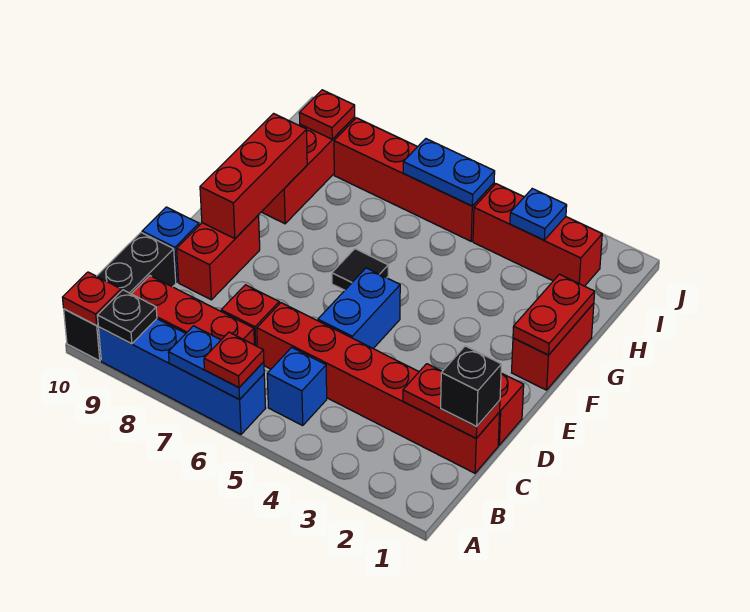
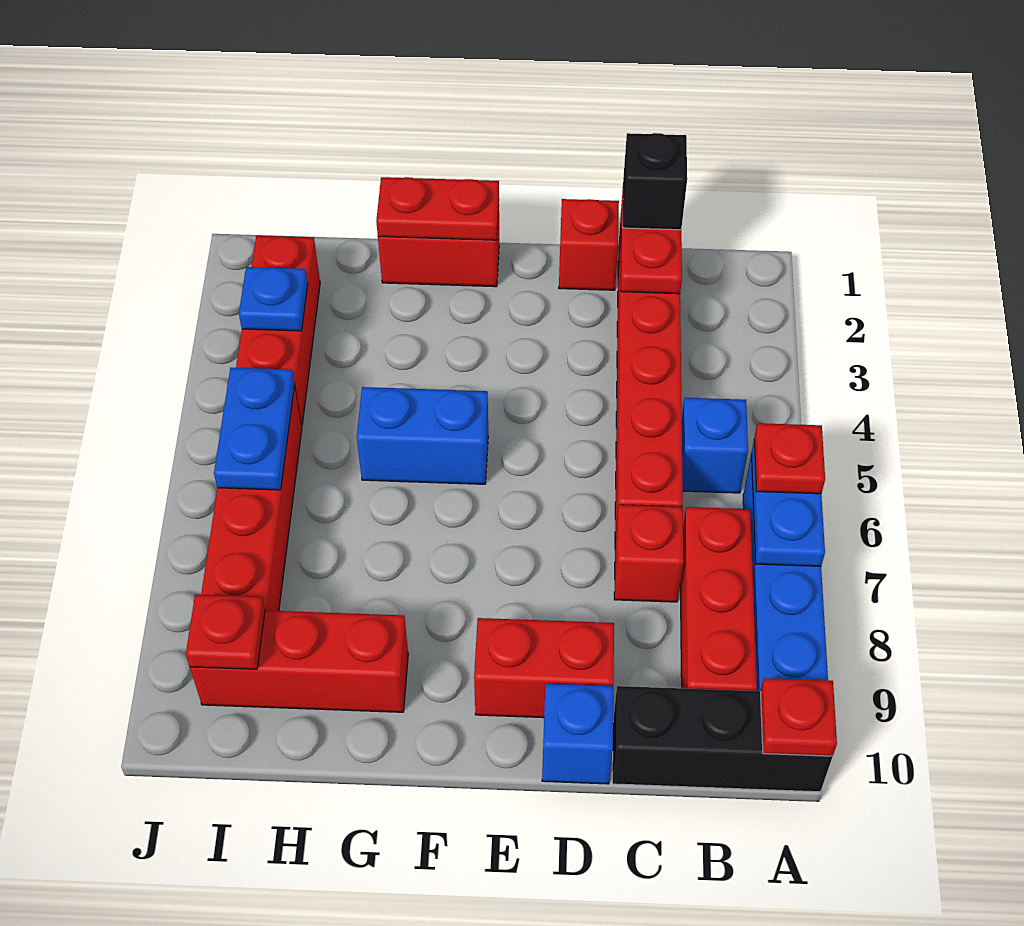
black plate A9 level 2 -> none
blue brick D5:E5 level 1 -> blue brick F5:G5 level 1
red brick E9:G9 level 2 -> none
black tile F6 level 1 -> none

